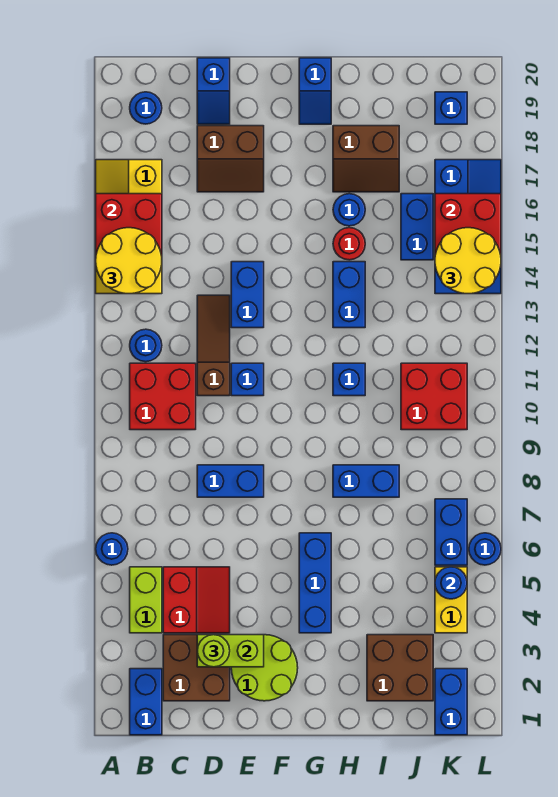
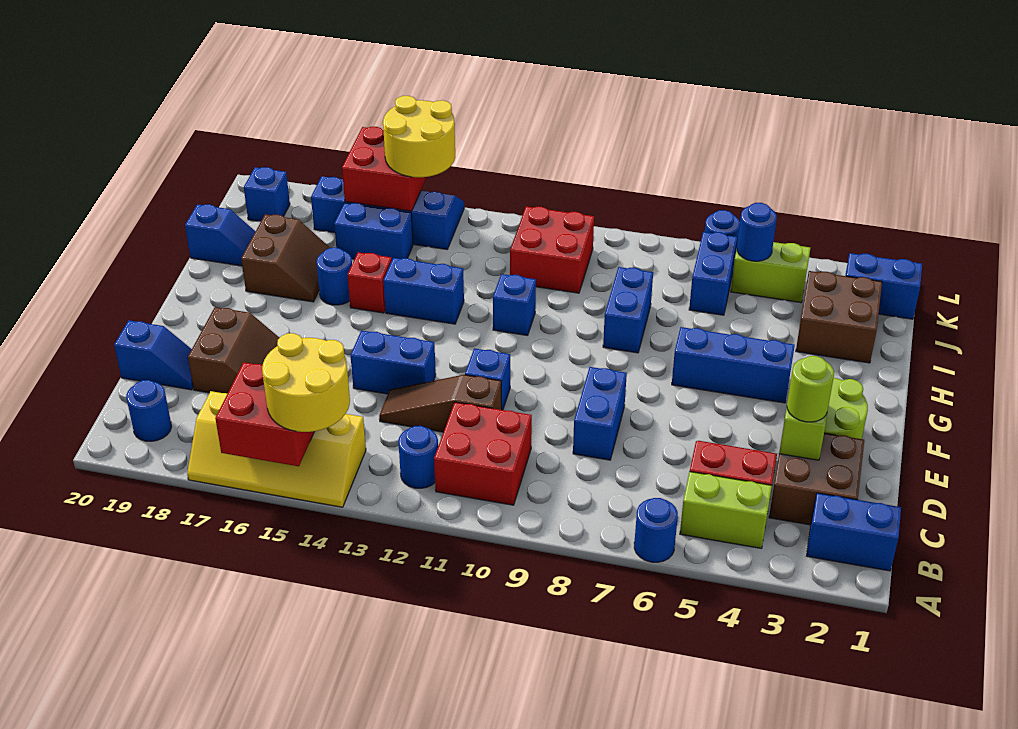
blue slope G19:G20 level 1 top 20 -> blue slope I19:I20 level 1 top 20
red round brick H15 level 1 -> red brick H15 level 1
yellow brick K4:K5 level 1 -> lime brick K4:K5 level 1
blue brick K6:K7 level 1 -> blue brick J6:K6 level 1

